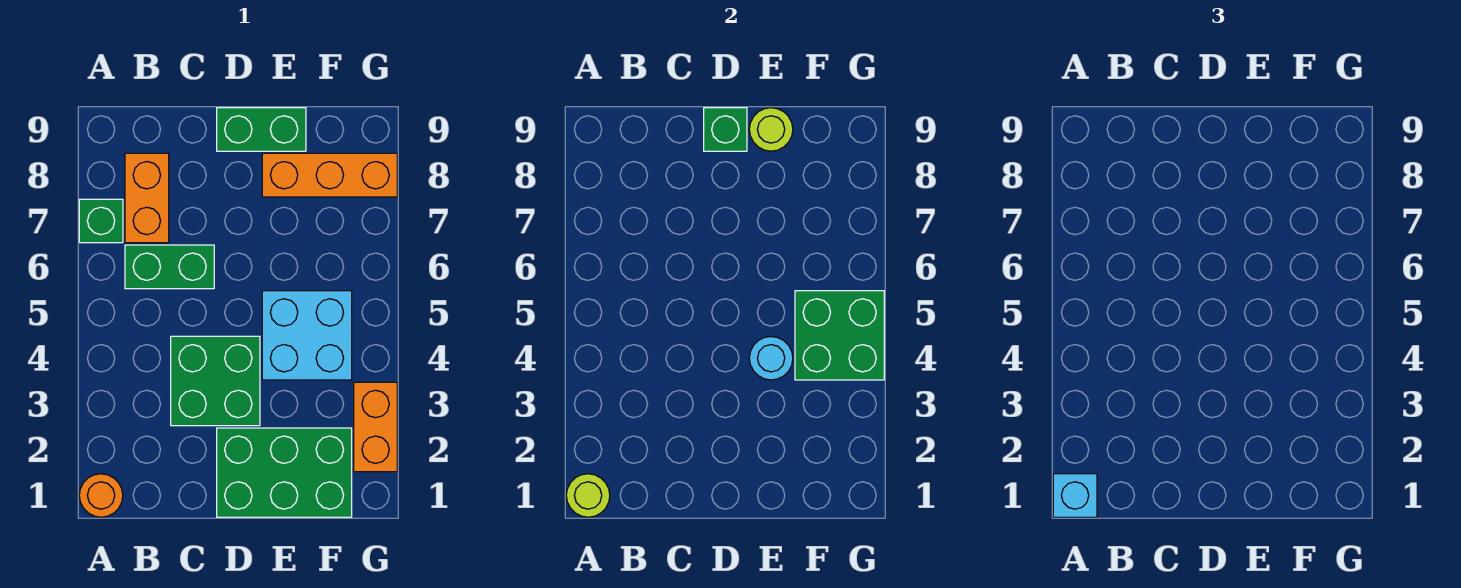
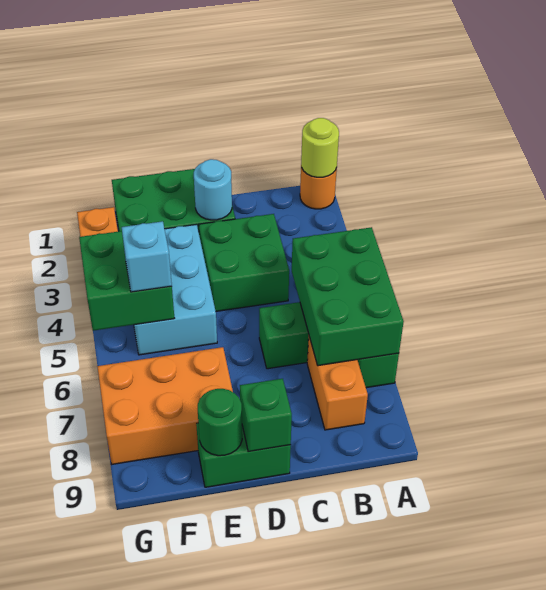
cyan brick A1 level 3 -> cyan brick F5 level 3
none -> green brick A5:B7 level 2
cyan brick E4:F5 level 1 -> cyan brick E3:F5 level 1
cyan round brick E4 level 2 -> cyan round brick D2 level 2
orange brick E8:G8 level 1 -> orange brick E7:G8 level 1
lime round brick E9 level 2 -> green round brick E9 level 2

